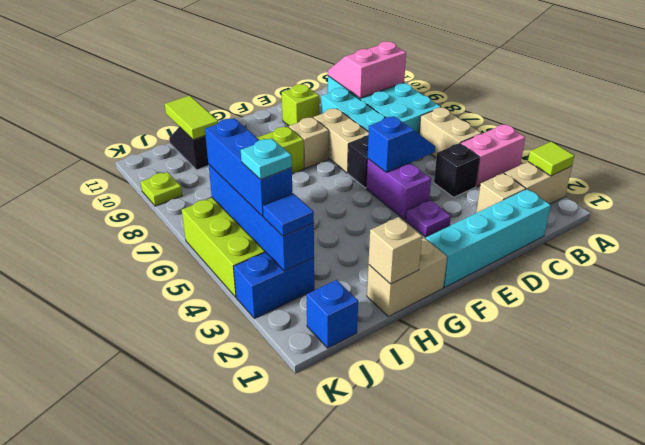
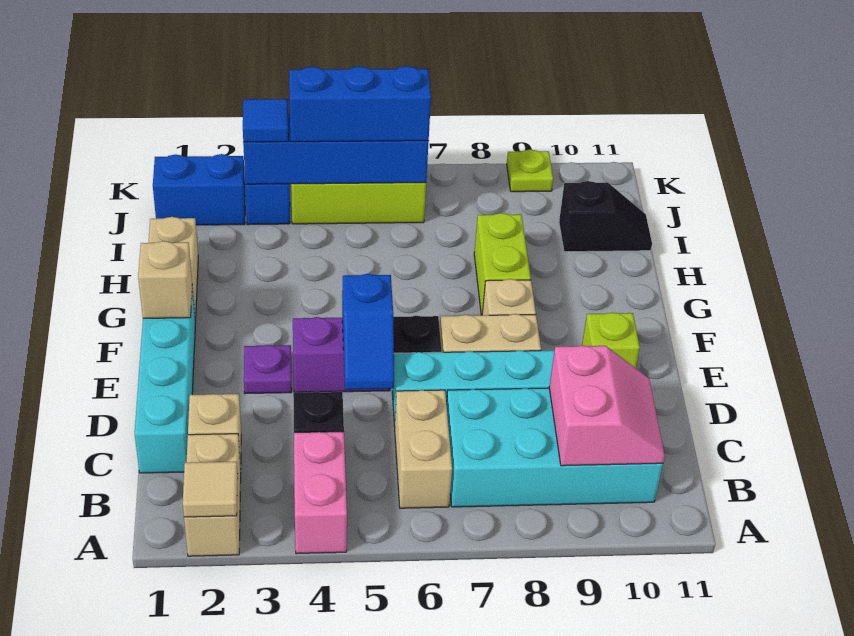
lime tile A2 level 2 -> tan tile A2 level 2
tan brick B5:B6 level 1 -> tan brick B6:C6 level 1
tan brick H1 level 2 -> tan brick F1 level 2
lime tile I10:I11 level 2 -> none
blue brick J1 level 1 -> blue brick J1:J2 level 1
cyan plate J4 level 4 -> none

